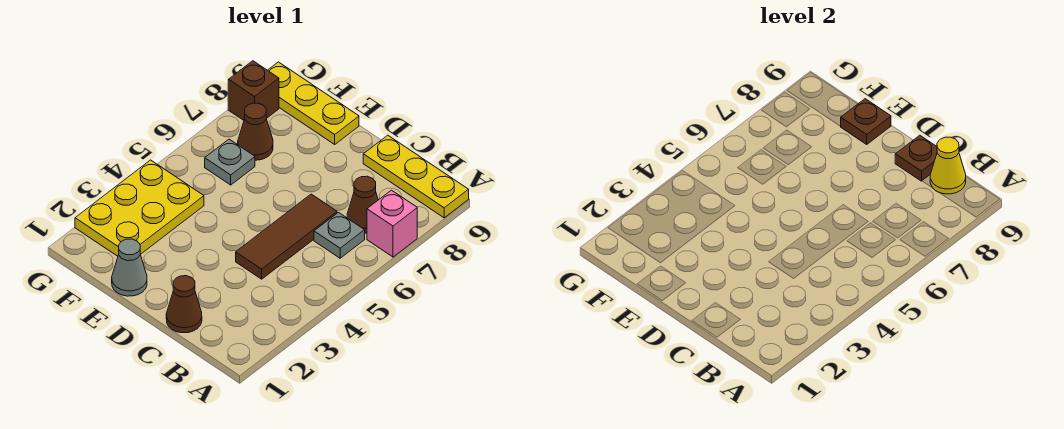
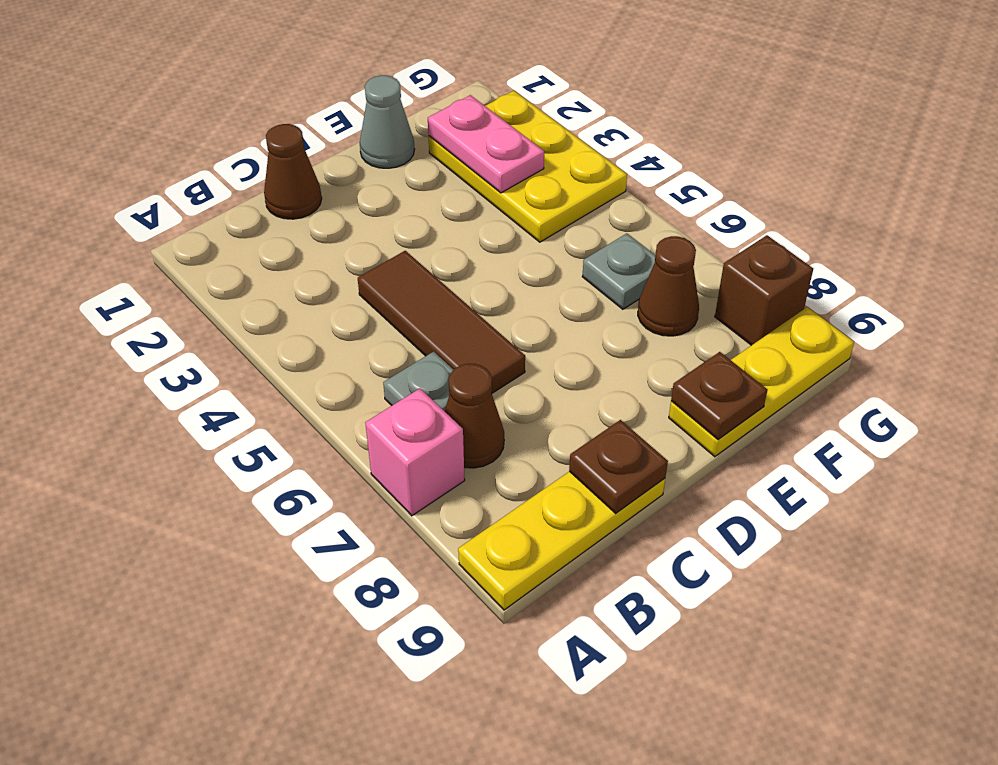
yellow cone B9 level 2 -> none
none -> pink plate F2:F3 level 2

